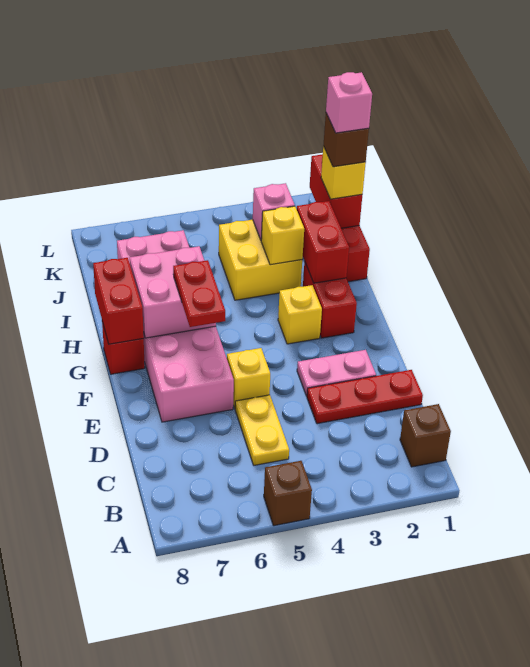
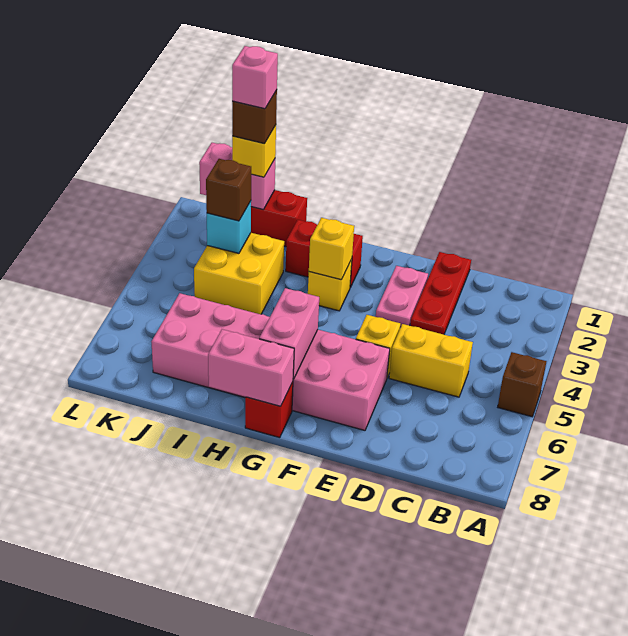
brown brick B1 level 1 -> brown brick J3 level 3
yellow plate C5:D5 level 1 -> yellow brick C5:D5 level 1
red plate F6:G6 level 3 -> none
pink brick G6:H7 level 2 -> pink brick G6:G7 level 2
red brick G8:H8 level 2 -> pink brick G8:H8 level 2
red brick H2:I2 level 2 -> none
yellow brick I3 level 2 -> yellow brick G3 level 2
red brick J1:K1 level 2 -> pink brick J1:K1 level 2
pink brick J3 level 2 -> cyan brick J3 level 2

